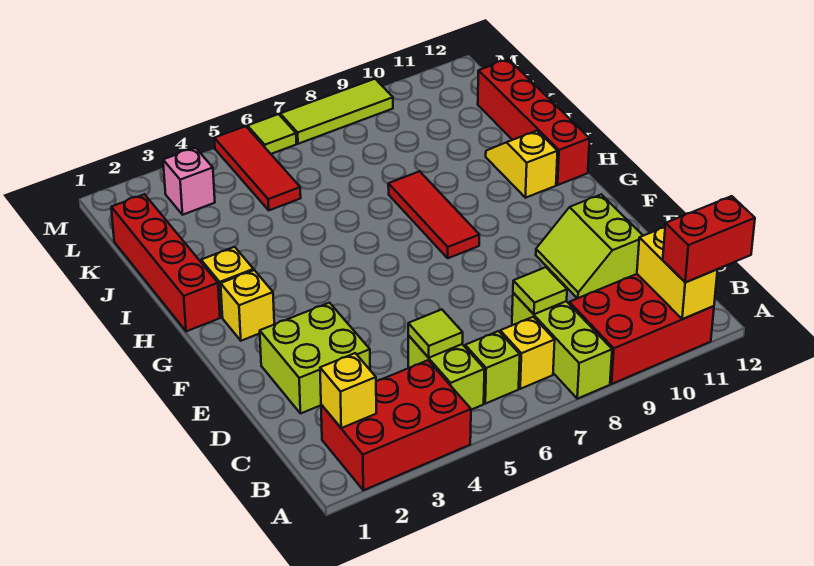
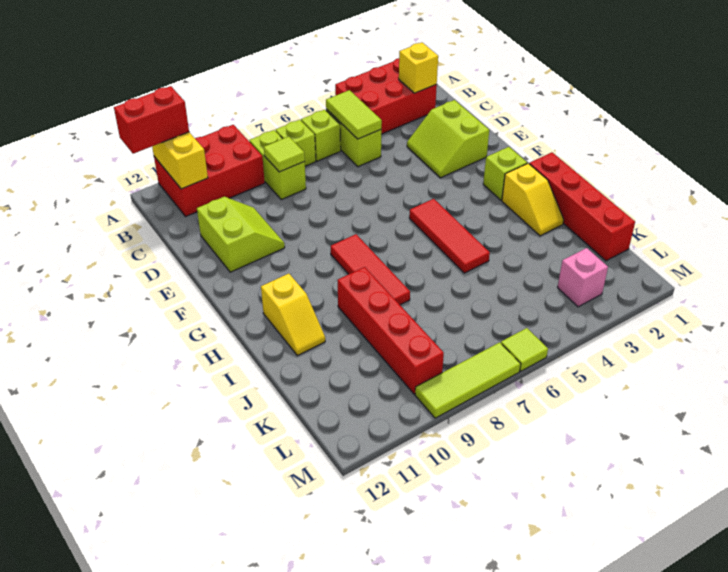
lime brick A8:C8 level 1 -> lime brick B8:C8 level 1
yellow brick B7 level 1 -> lime brick B7 level 1
lime tile C5 level 2 -> lime tile B5:C5 level 2
lime brick D2:E3 level 1 -> lime slope D2:E3 level 1 top 2
yellow brick G2 level 1 -> lime brick G2 level 1
red brick H12:K12 level 1 -> red brick I9:L9 level 1
red tile K5:M5 level 1 -> red tile G5:I5 level 1

